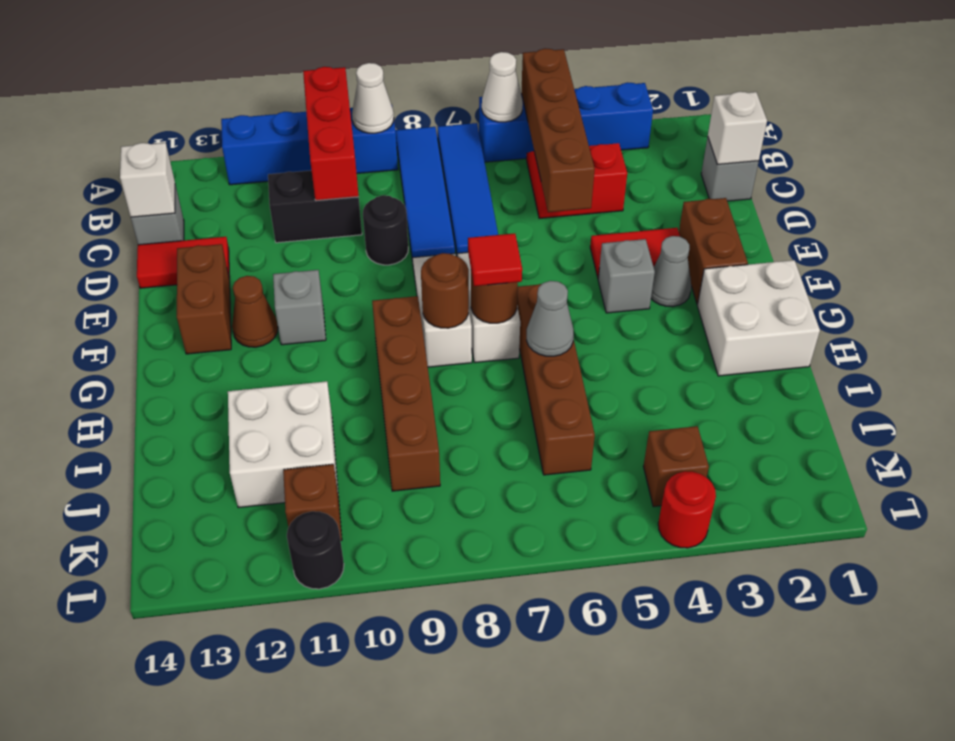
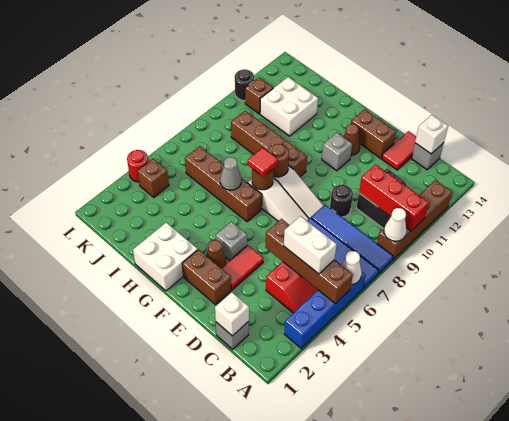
blue brick A9:A12 level 1 -> brown brick A9:A12 level 1
none -> white brick B5:C5 level 3
grey cone F3 level 1 -> brown cone F3 level 1

